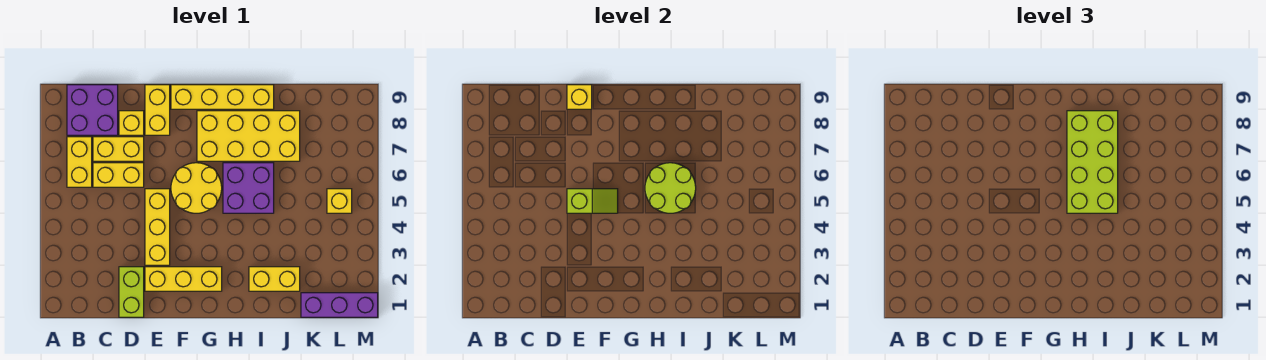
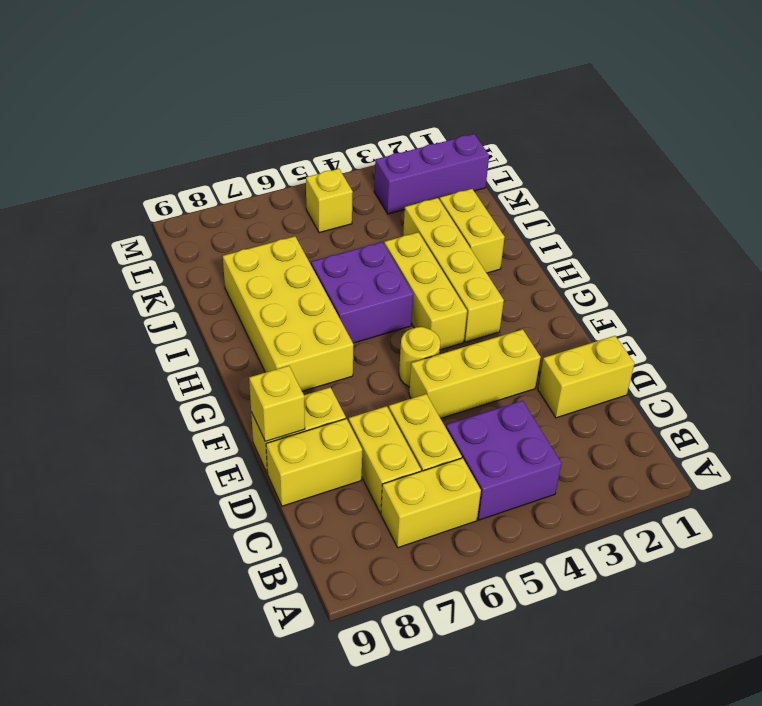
purple brick B8:C9 level 1 -> purple brick B4:C5 level 1
lime brick D1:D2 level 1 -> yellow brick D1:D2 level 1
yellow brick D8 level 1 -> yellow brick D8:D9 level 1
yellow brick E2:G2 level 1 -> yellow brick G4:I4 level 1
lime slope E5:F5 level 2 top E -> none
yellow round brick F5:G6 level 1 -> yellow round brick F5 level 1
yellow brick F9:I9 level 1 -> yellow brick G3:J3 level 1
lime round brick H5:I6 level 2 -> none
lime brick H5:I8 level 3 -> none
purple brick K1:M1 level 1 -> purple brick L1:L3 level 1

